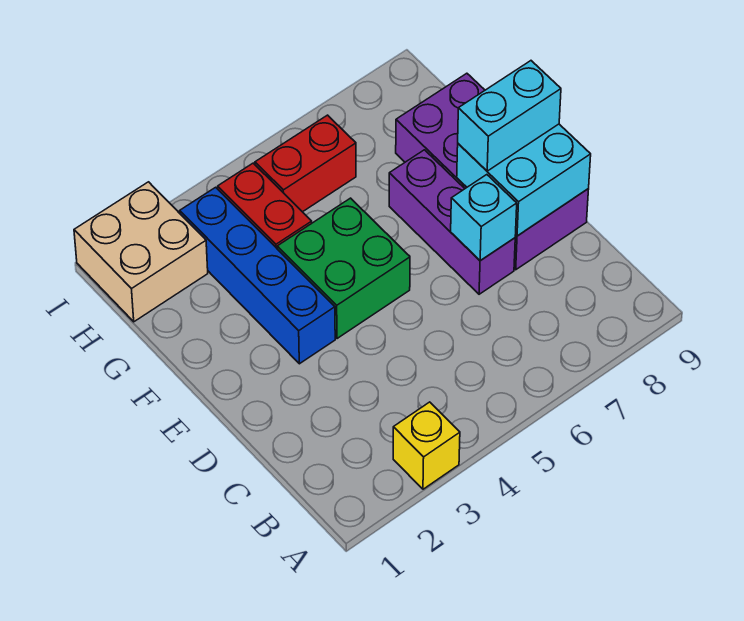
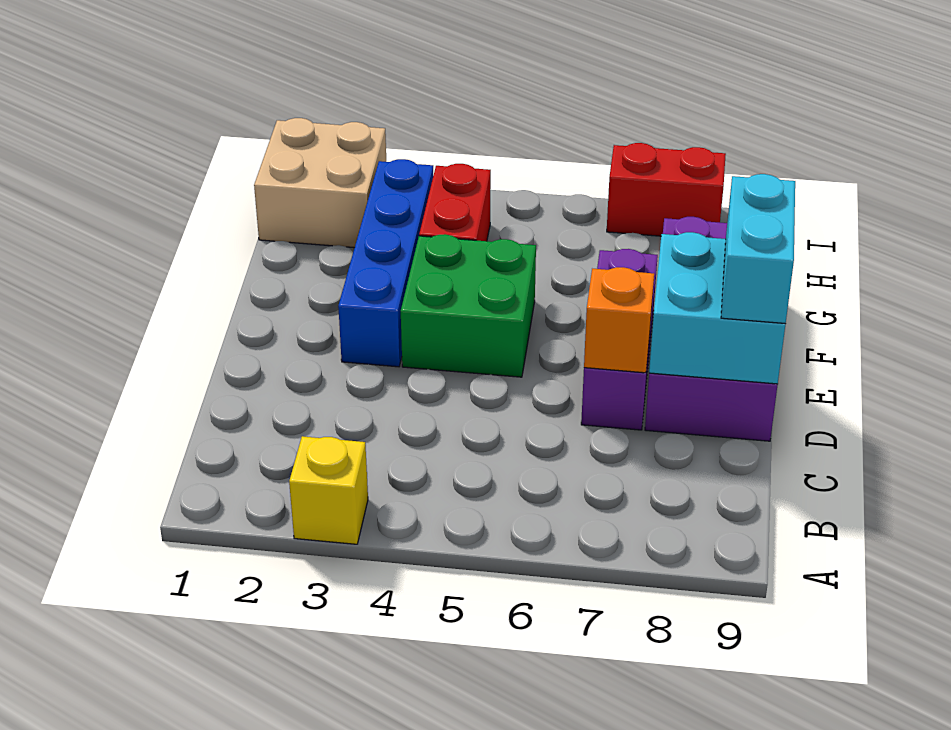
cyan brick D7 level 2 -> orange brick D7 level 2
cyan brick E8:E9 level 3 -> cyan brick D9:E9 level 3
red brick H5:H6 level 1 -> red brick I7:I8 level 1

